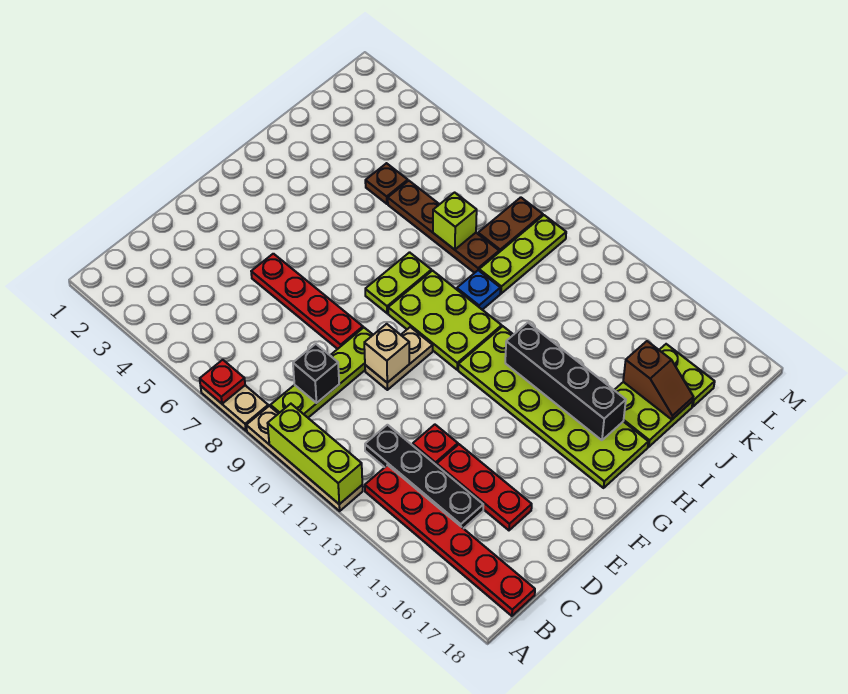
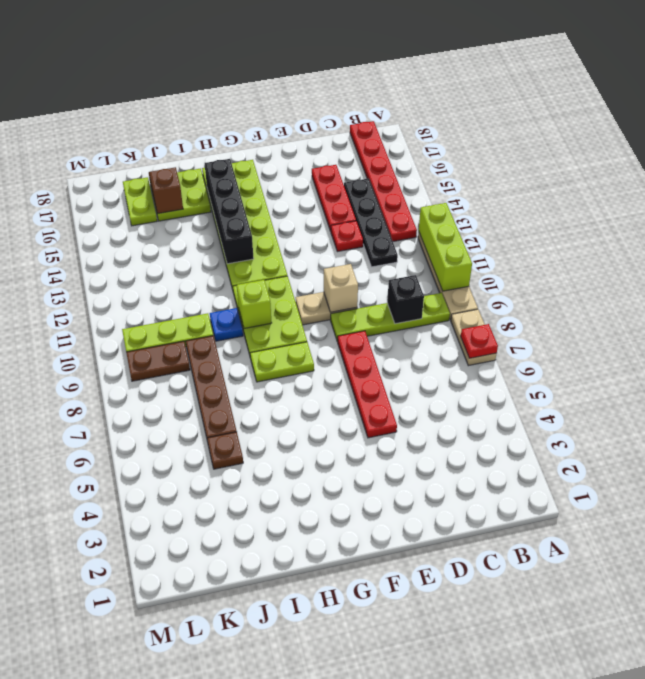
lime brick J8 level 2 -> lime brick H10 level 2

